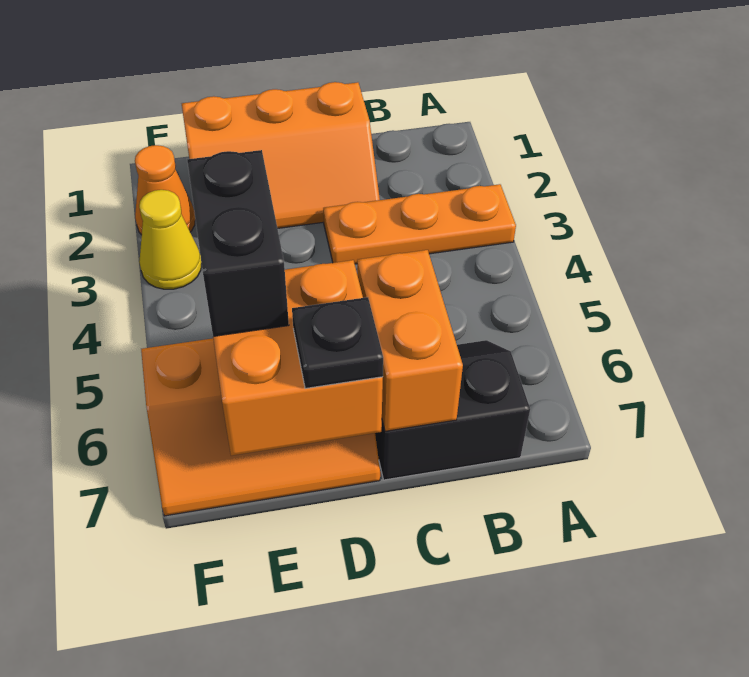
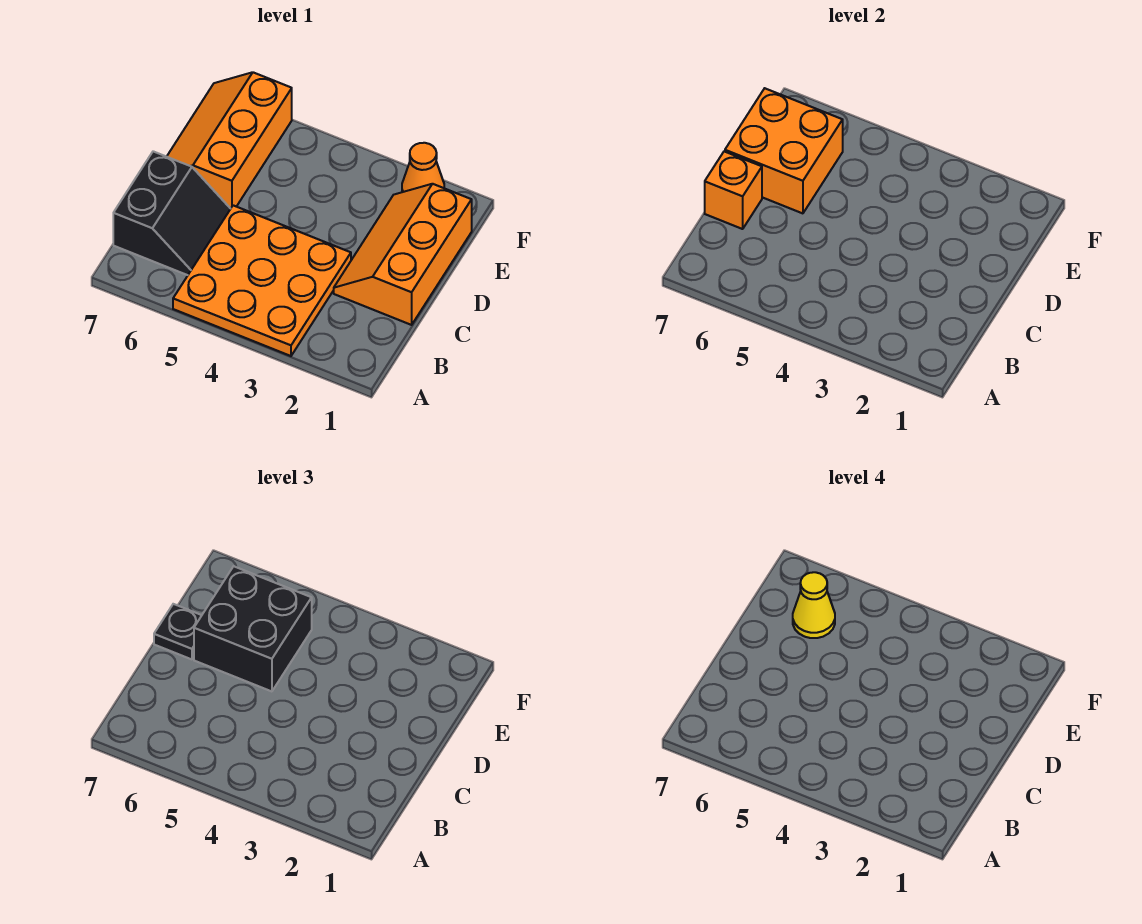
orange plate A3:C3 level 1 -> orange plate A3:C5 level 1
orange brick C6:C7 level 2 -> orange brick C7 level 2
black brick E5:E6 level 3 -> black brick D5:E6 level 3
yellow cone F3 level 1 -> yellow cone E6 level 4

